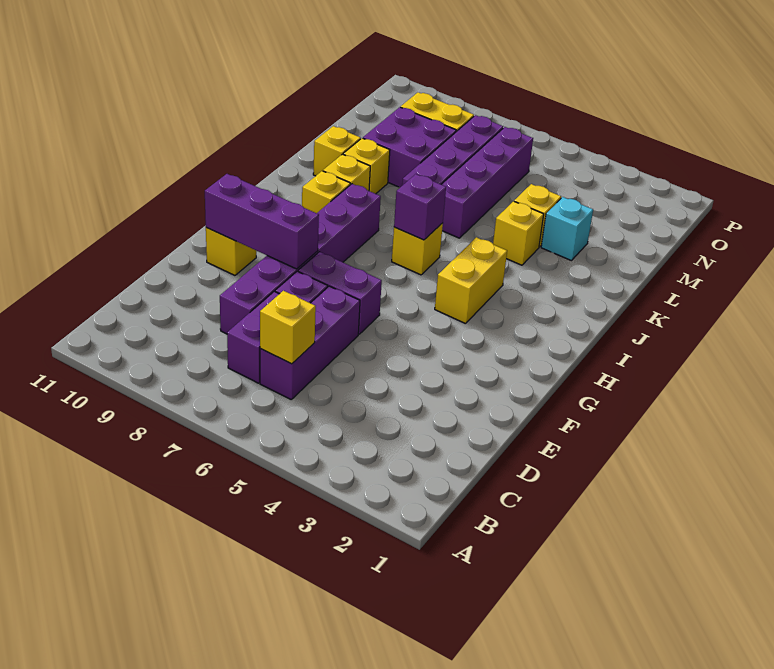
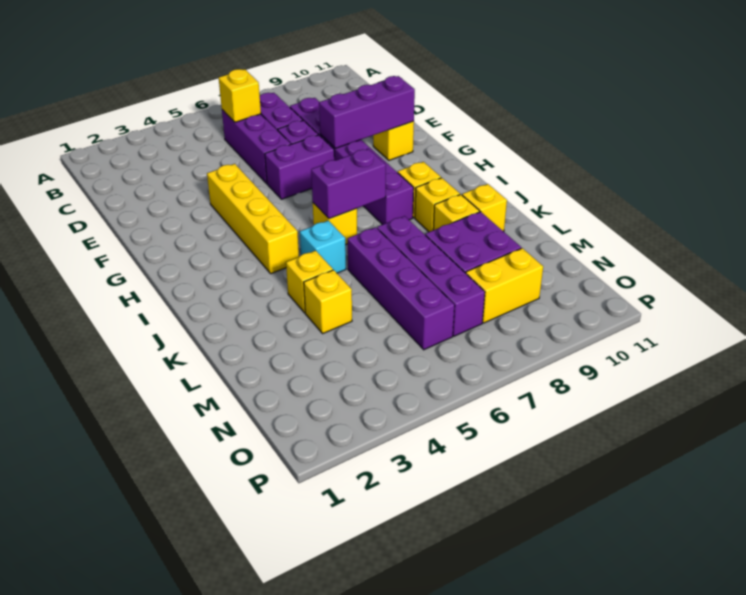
yellow brick H4:I4 level 1 -> yellow brick F4:I4 level 1
purple brick I6 level 2 -> purple brick I6:I7 level 2
cyan brick L3 level 1 -> cyan brick J5 level 1

